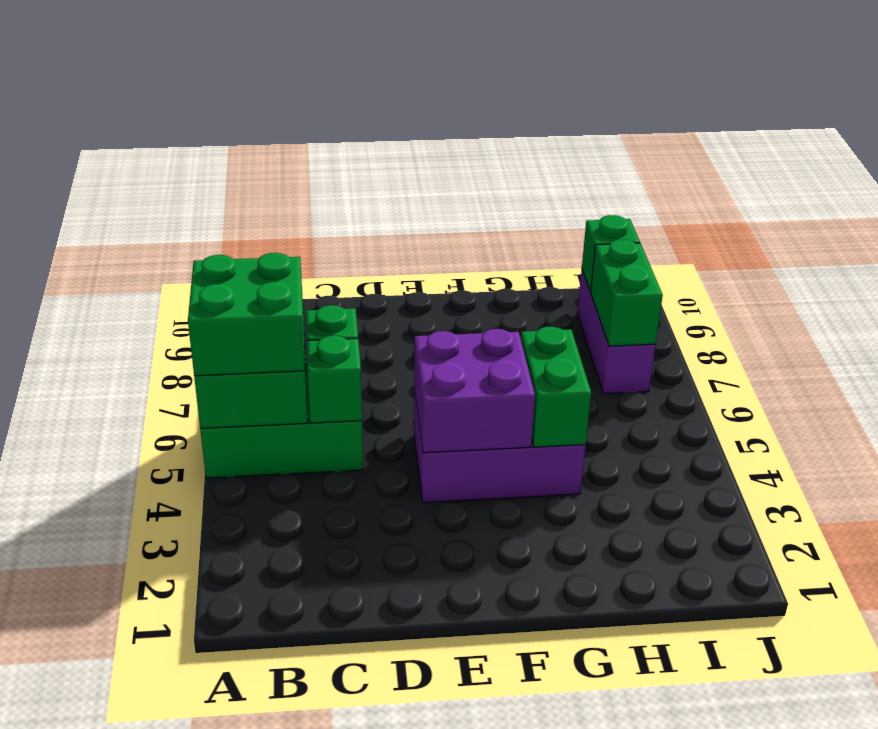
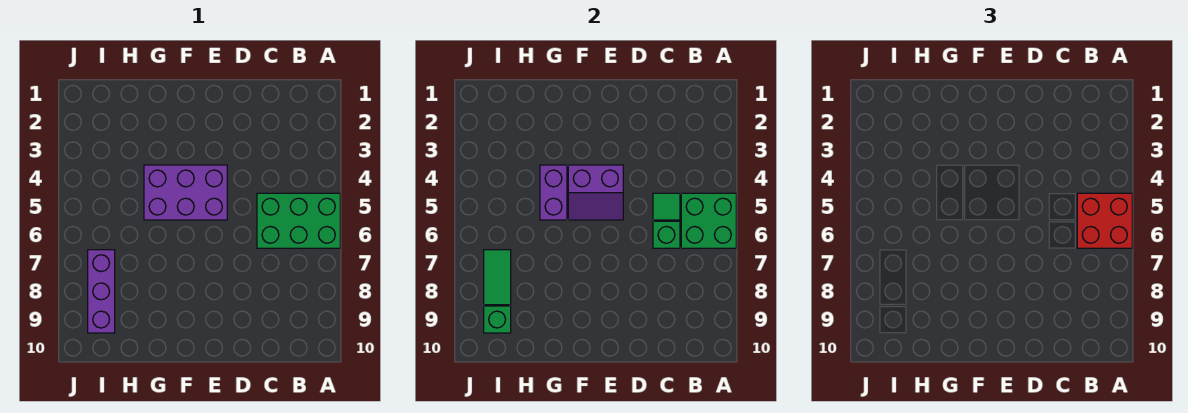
green brick A5:B6 level 3 -> red brick A5:B6 level 3
green brick C5 level 2 -> green tile C5 level 2
purple brick E4:F5 level 2 -> purple slope E4:F5 level 2 top 4
green brick G4:G5 level 2 -> purple brick G4:G5 level 2
green brick I7:I8 level 2 -> green tile I7:I8 level 2

